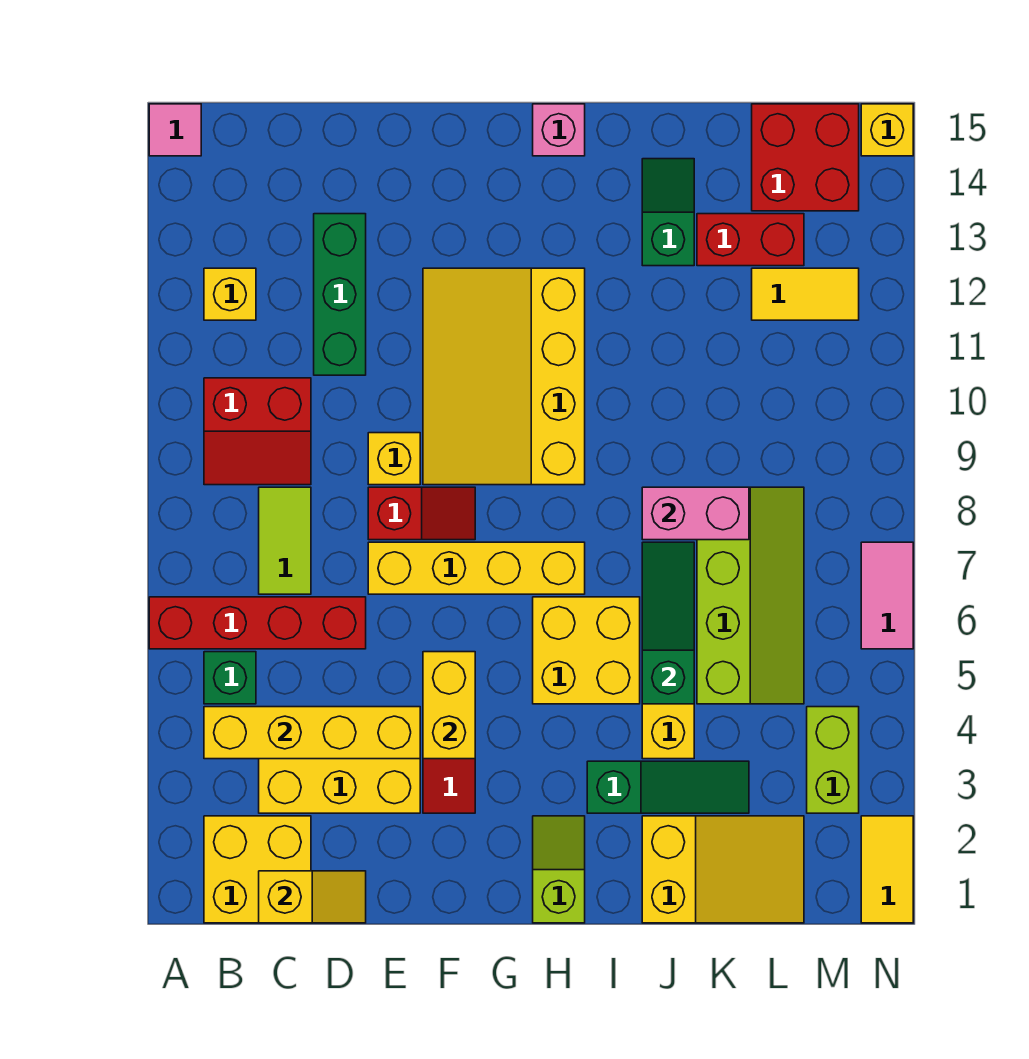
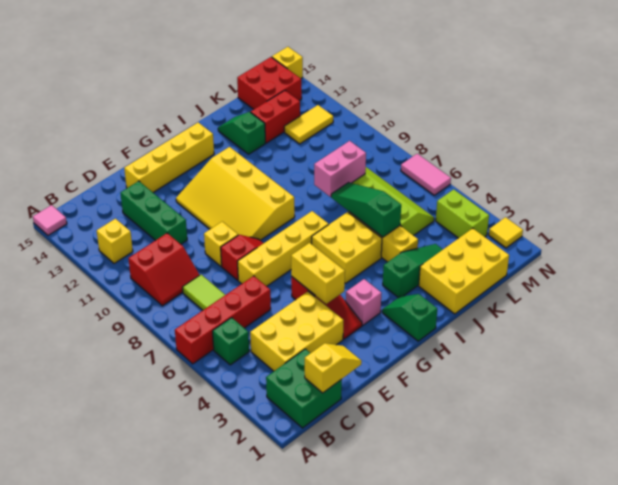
yellow brick B1:C2 level 1 -> green brick B1:C2 level 1
yellow brick B4:E4 level 2 -> yellow brick E14:H14 level 1
lime slope H1:H2 level 1 top 1 -> green slope H1:H2 level 1 top 1
pink brick H15 level 1 -> pink brick G3 level 1
yellow slope J1:L2 level 1 top J -> yellow brick J1:L2 level 1
yellow tile N1:N2 level 1 -> yellow tile N2 level 1

